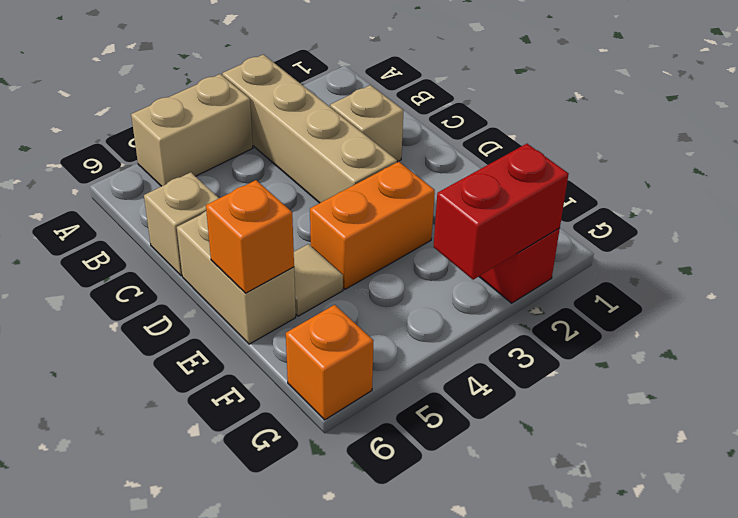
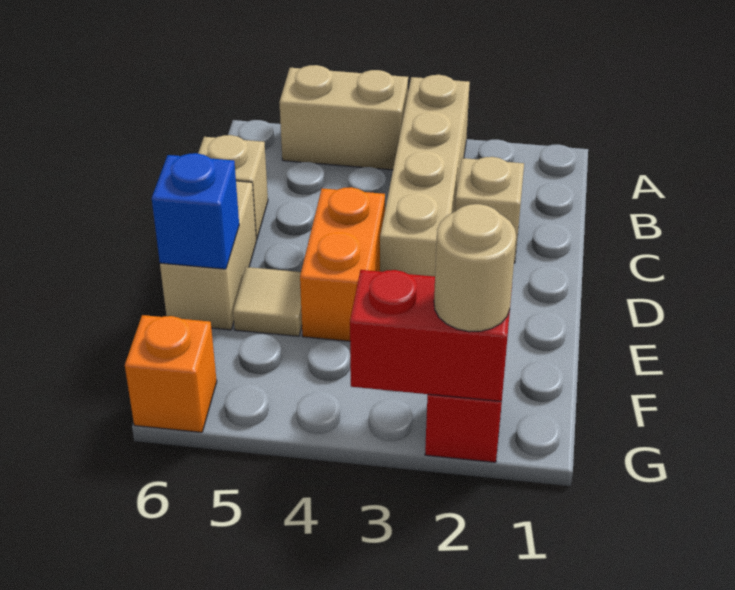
orange brick E3:E4 level 1 -> orange brick D4:E4 level 1
orange brick E6 level 2 -> blue brick E6 level 2
none -> tan round brick G2 level 3

